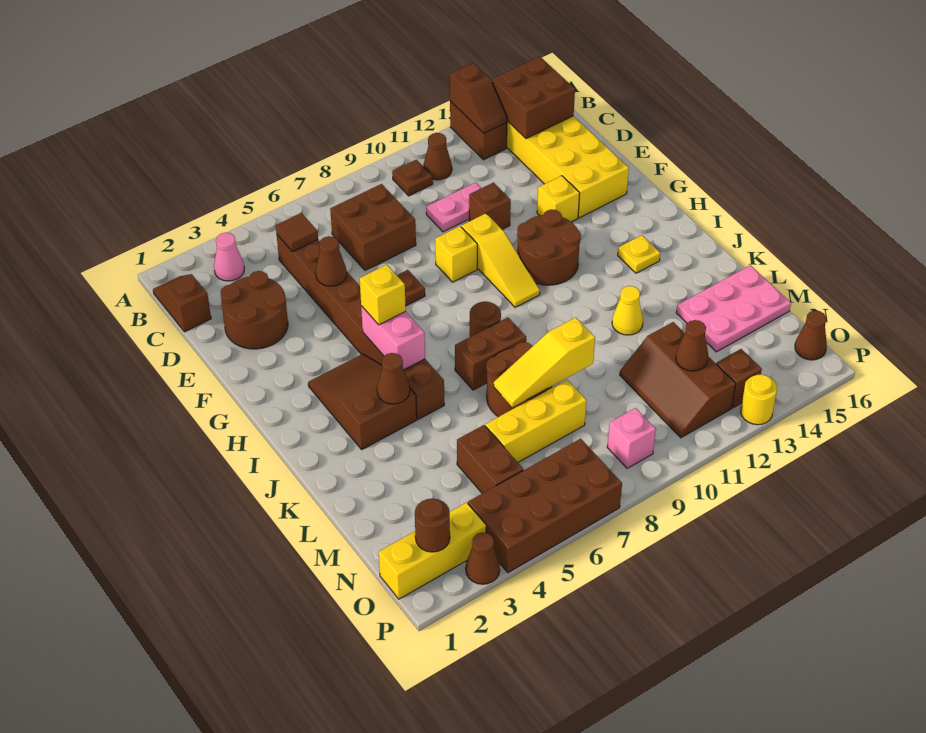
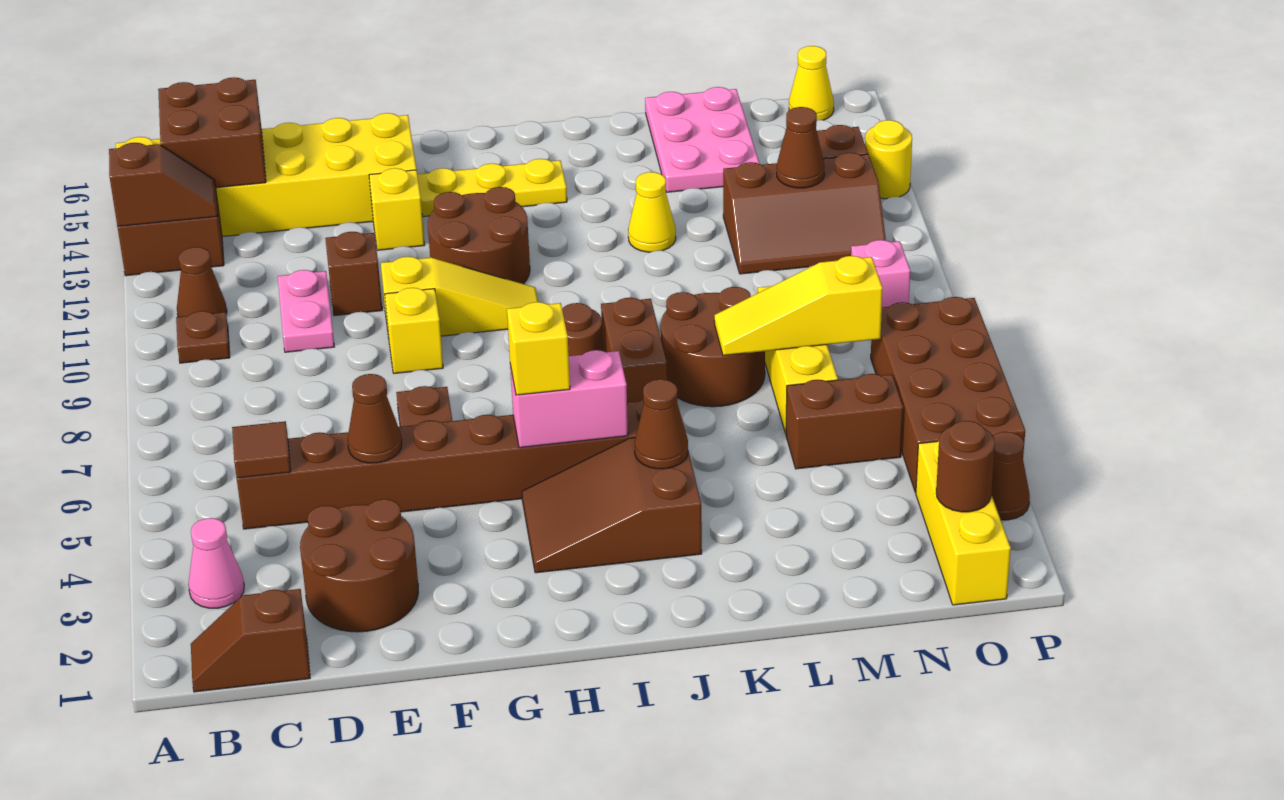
brown brick C7:D8 level 1 -> none
yellow plate I14 level 1 -> yellow plate G14:I14 level 1
yellow slope L7:L9 level 2 top 9 -> yellow slope L7:N7 level 2 top N
brown cone O16 level 1 -> yellow cone O16 level 1

